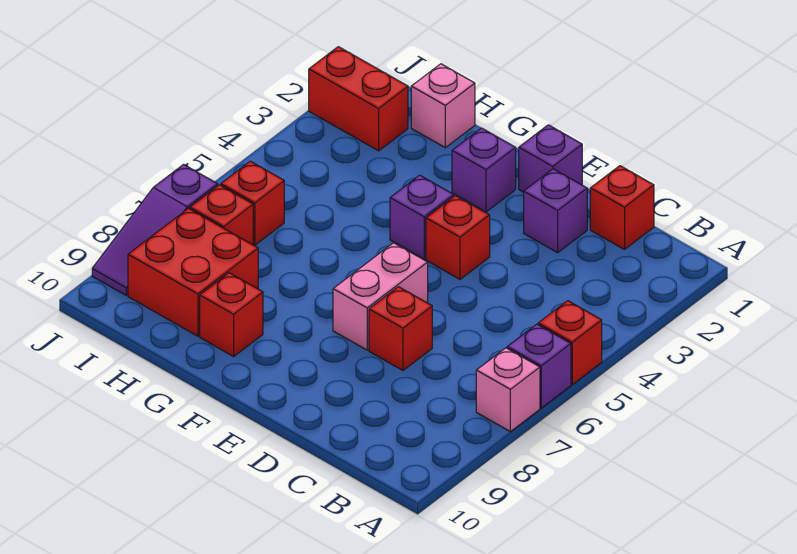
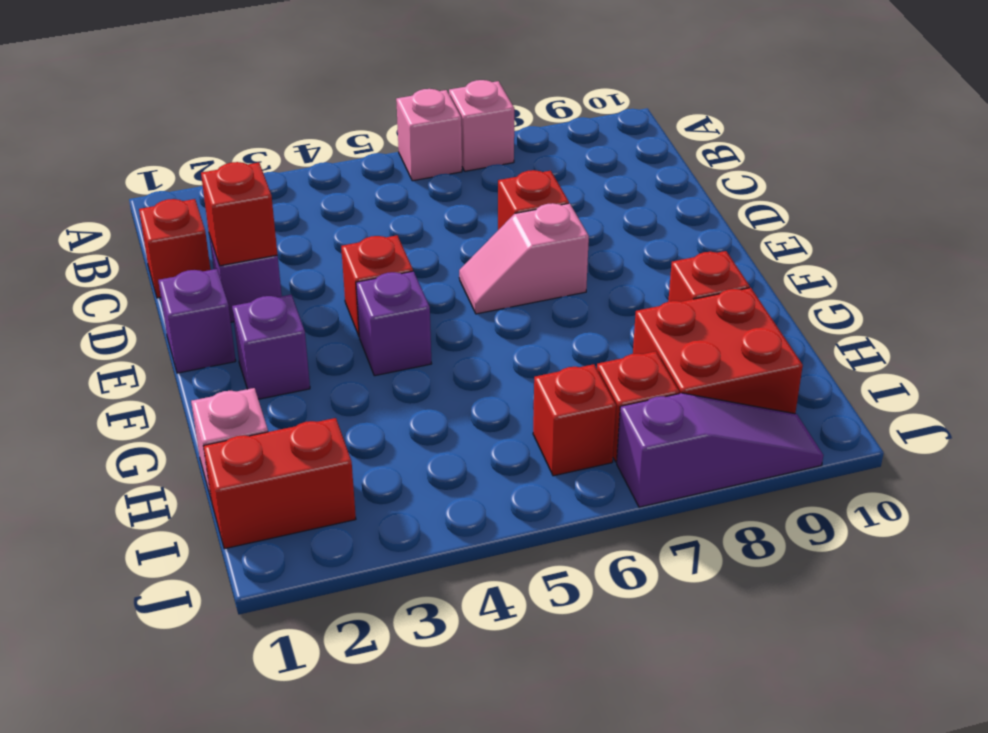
red brick A5 level 1 -> red brick D2 level 2
purple brick A6 level 1 -> pink brick A6 level 1
pink brick E6:E7 level 1 -> pink slope E6:E7 level 1 top 7
red brick I2:J2 level 1 -> red brick I1:I2 level 1

